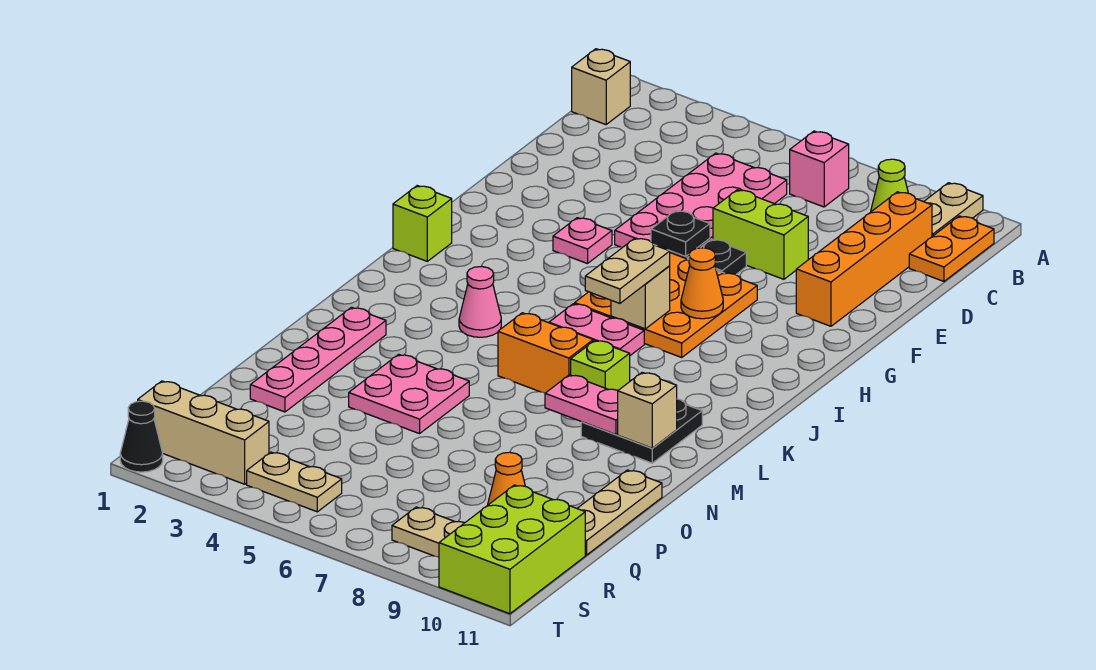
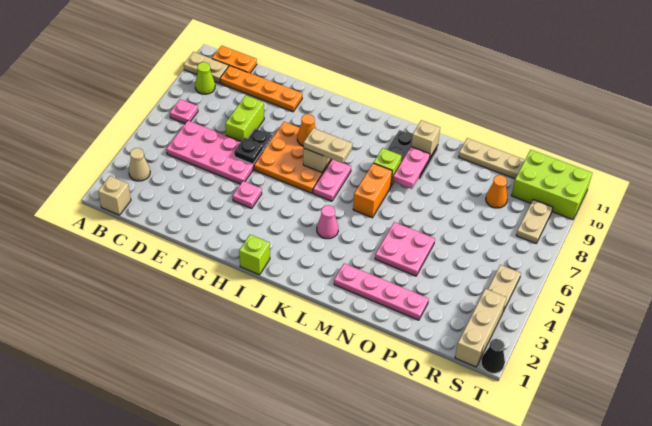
none -> tan cone B3 level 1
pink brick B7 level 1 -> pink plate B7 level 1
orange brick C10:F10 level 1 -> orange plate C10:F10 level 1

